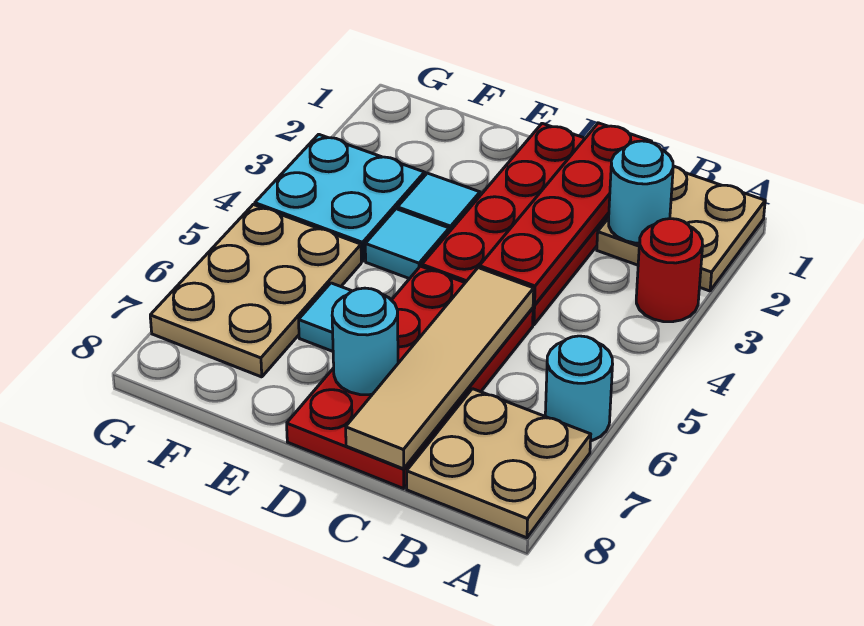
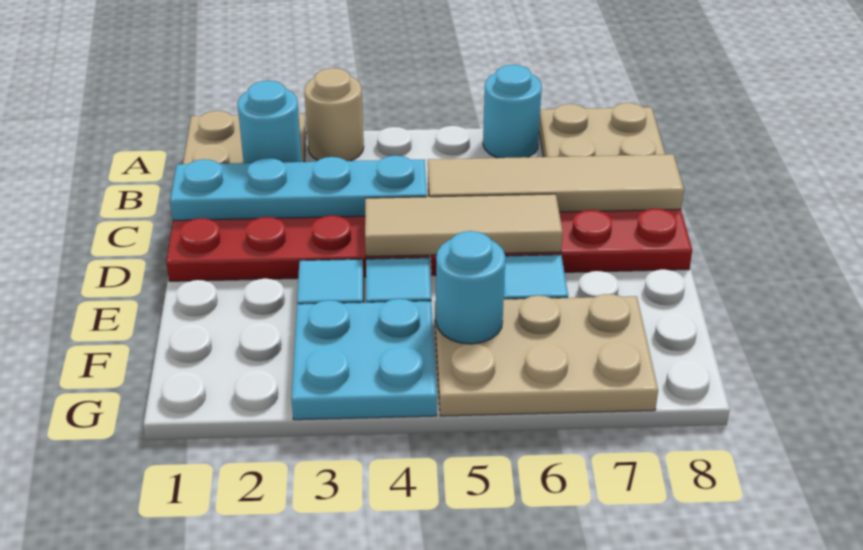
red round brick A3 level 1 -> tan round brick A3 level 1
red plate C1:C4 level 2 -> cyan plate C1:C4 level 2
none -> tan tile D4:D6 level 2
cyan round brick D7 level 2 -> cyan round brick F5 level 2

